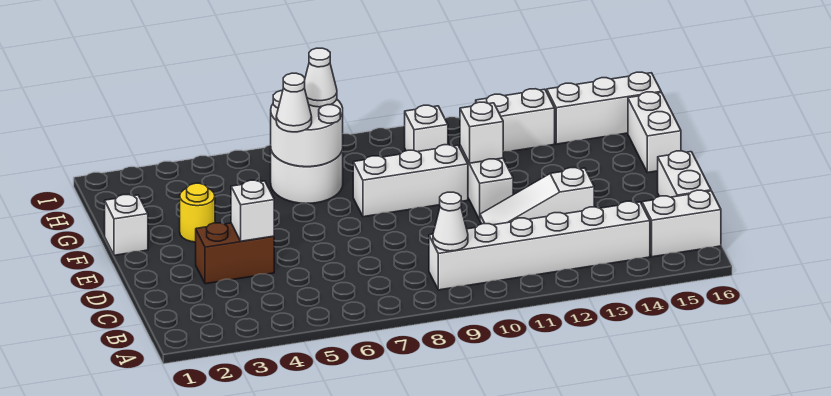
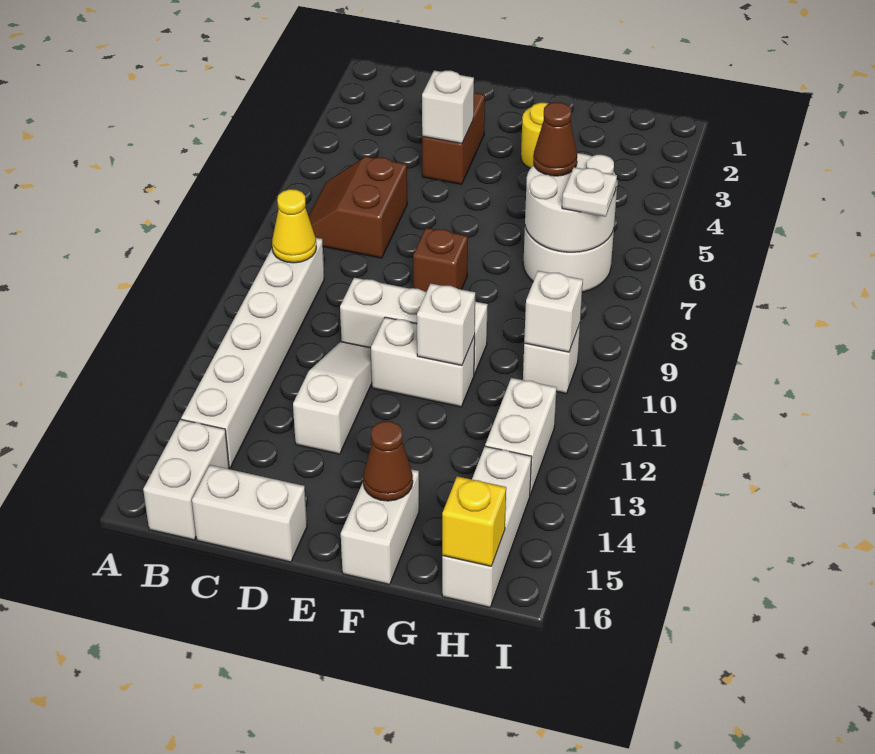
none -> brown slope B6:C7 level 1 top C
white cone B9 level 2 -> yellow cone B9 level 2
none -> brown brick E8 level 1
white brick F1 level 1 -> white brick H10 level 2
white brick F8:F10 level 1 -> white brick D10:F10 level 1
none -> brown cone F15 level 2
white brick F16:G16 level 1 -> white brick F15:F16 level 1
white cone G6 level 3 -> brown cone G6 level 3
white cone H7 level 3 -> white plate H7 level 3
none -> yellow brick H16 level 2

